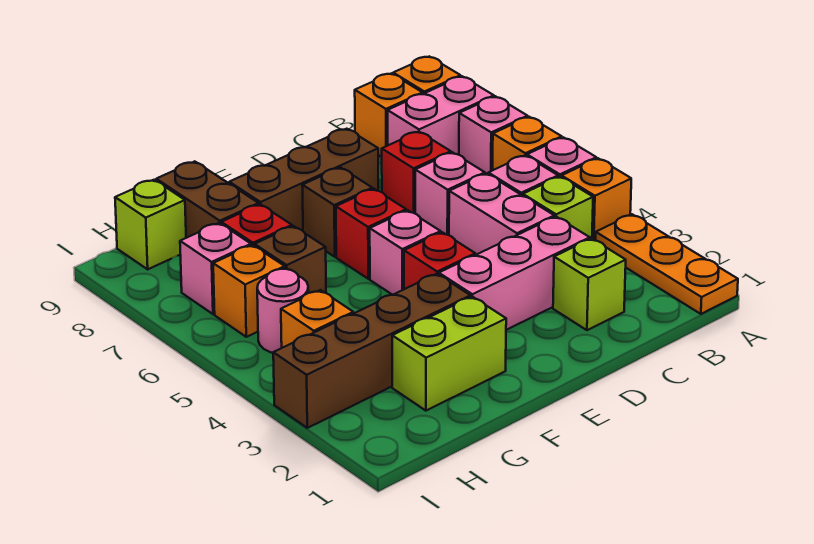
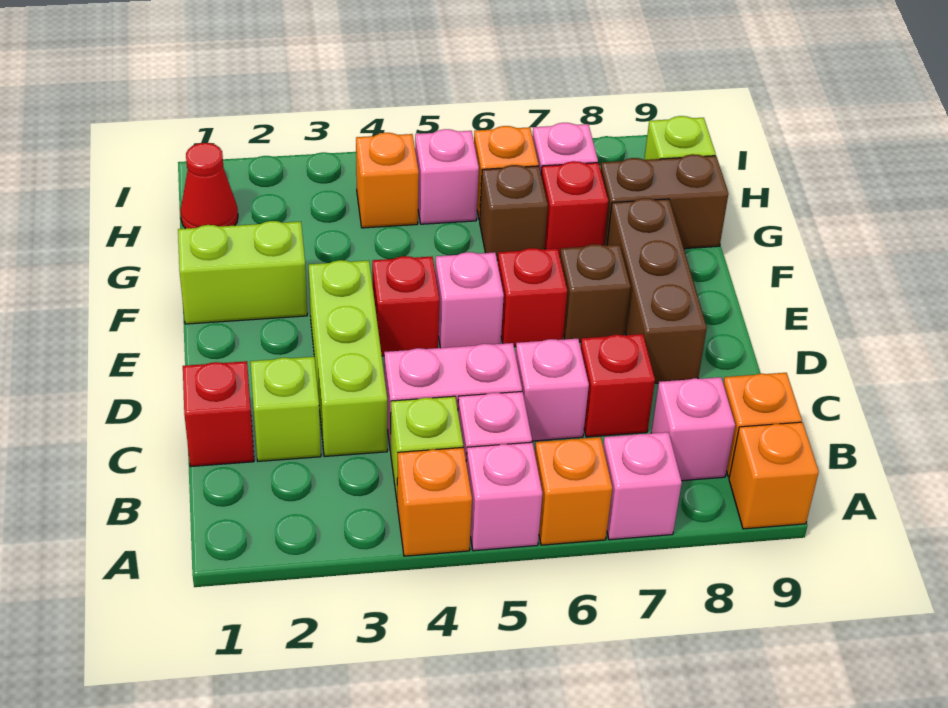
orange plate A1:A3 level 1 -> none
pink brick A8:B8 level 1 -> pink brick B8 level 1
none -> red brick C1 level 1
pink brick C3:E3 level 1 -> lime brick C3:E3 level 1
lime brick F2:G2 level 1 -> lime brick F1:F2 level 1
brown brick F3:I3 level 1 -> none
none -> red cone H1 level 1
pink round brick H5 level 1 -> pink brick H5 level 1

